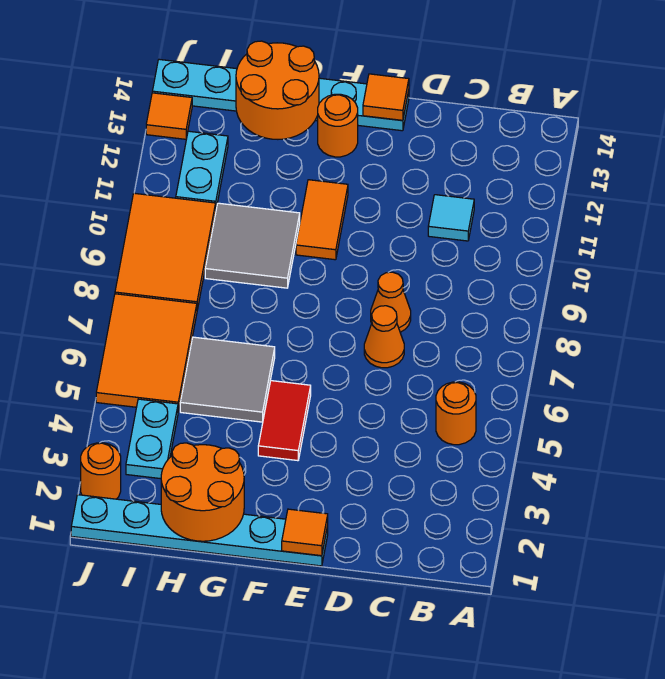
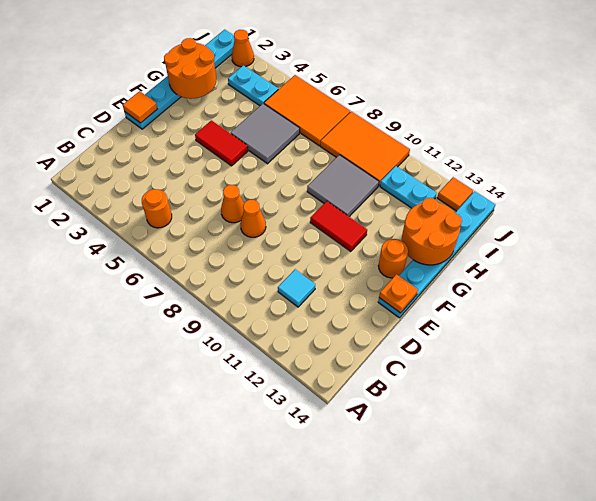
orange tile E14 level 2 -> orange plate E14 level 2
orange tile F10:F11 level 1 -> red tile F10:F11 level 1
orange round brick J2 level 1 -> orange cone J2 level 1

